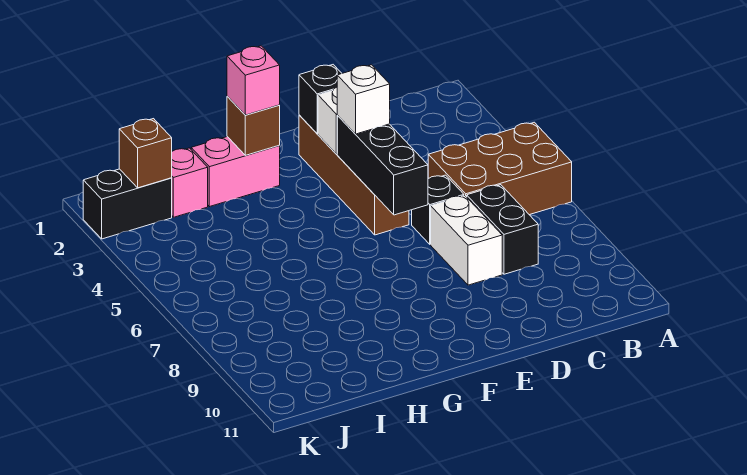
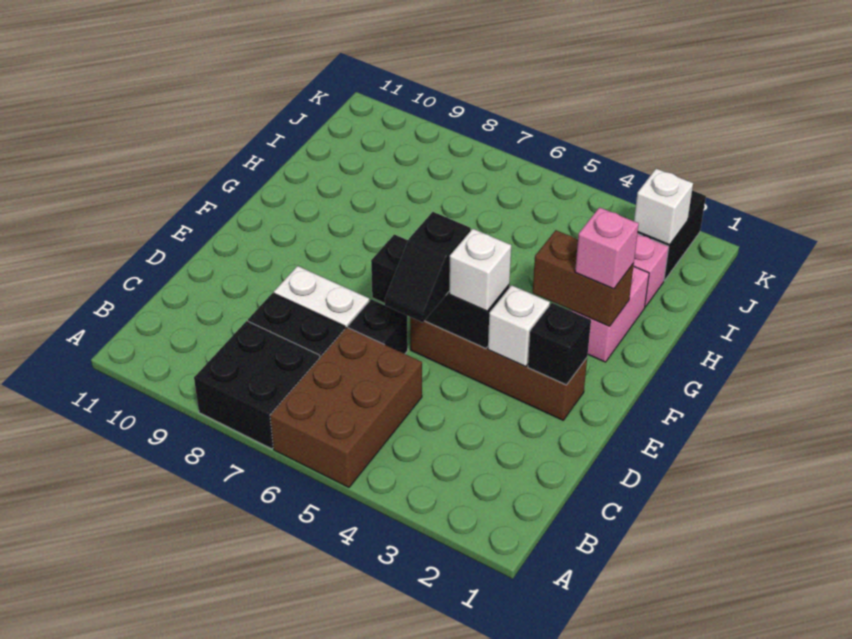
none -> black brick A7:B8 level 1
none -> black slope D5:E5 level 3 top E
brown brick G2 level 2 -> brown brick G2:G3 level 2
brown brick J2 level 2 -> white brick J2 level 2

